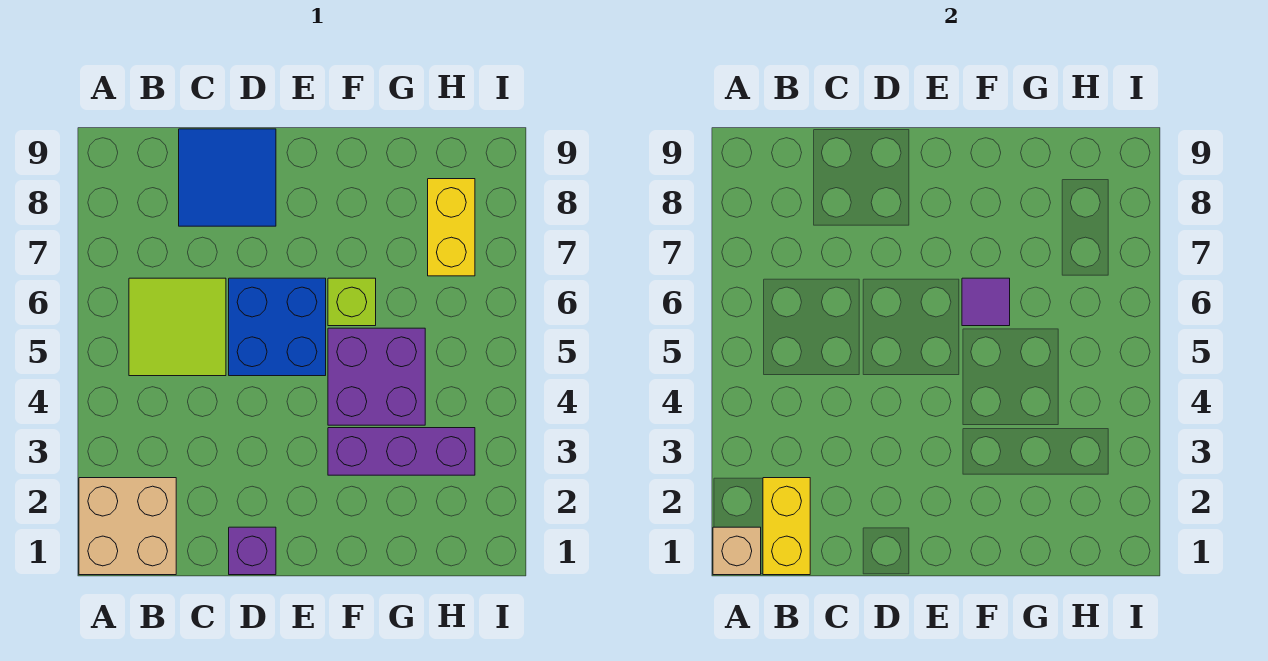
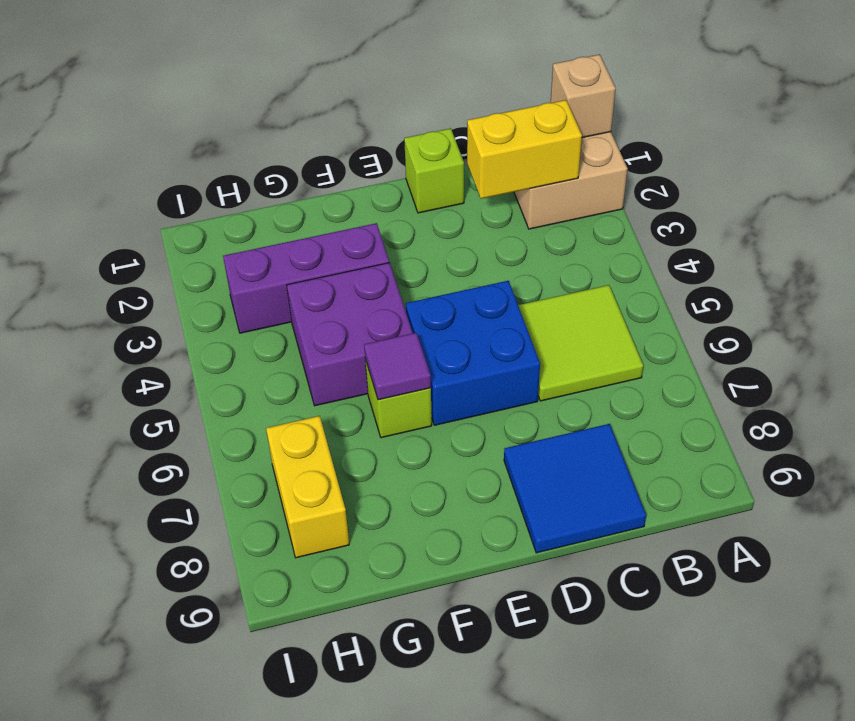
yellow brick B1:B2 level 2 -> yellow brick B2:C2 level 2
purple brick D1 level 1 -> lime brick D1 level 1

